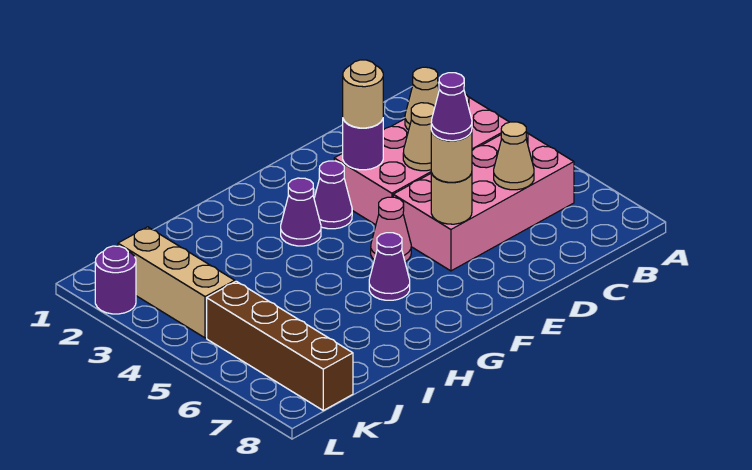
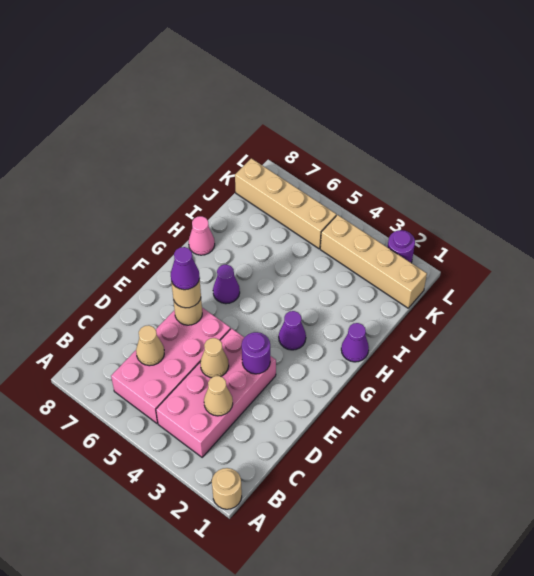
tan round brick E3 level 3 -> tan round brick A1 level 1
purple cone F3 level 1 -> purple cone H1 level 1
pink cone F5 level 1 -> pink cone H8 level 1
tan brick K2:K4 level 1 -> tan brick K1:K4 level 1
brown brick K5:K8 level 1 -> tan brick K5:K8 level 1

